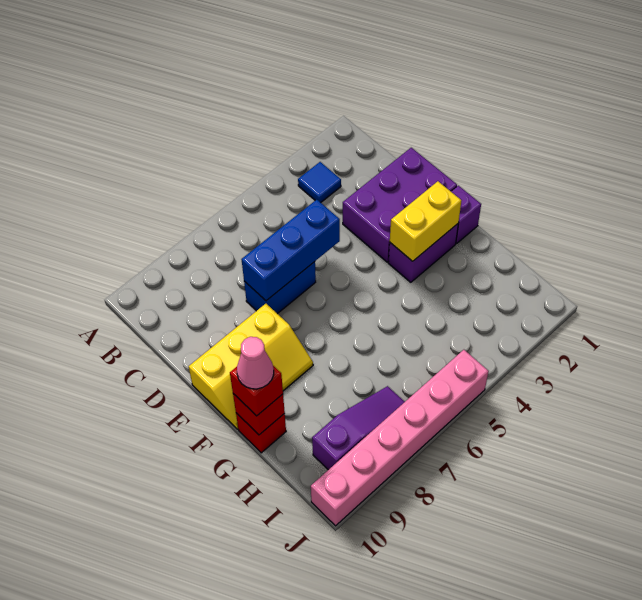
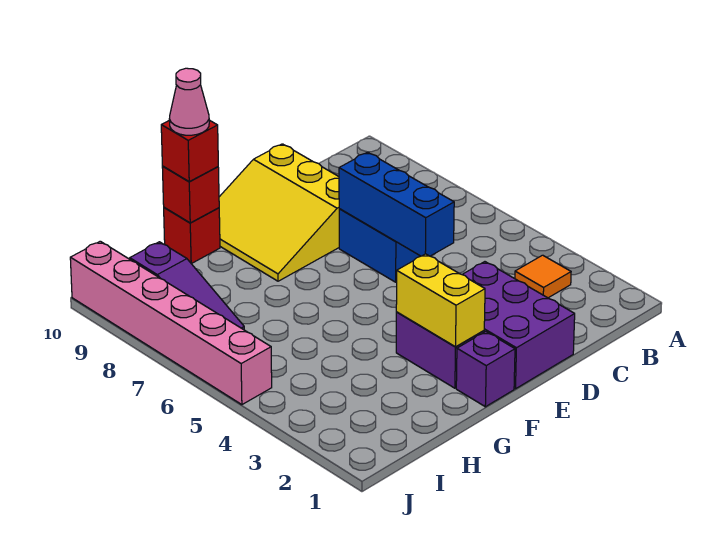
blue tile B3 level 1 -> orange tile B3 level 1
yellow slope E8:F10 level 1 top E -> yellow slope D8:F10 level 1 top D

